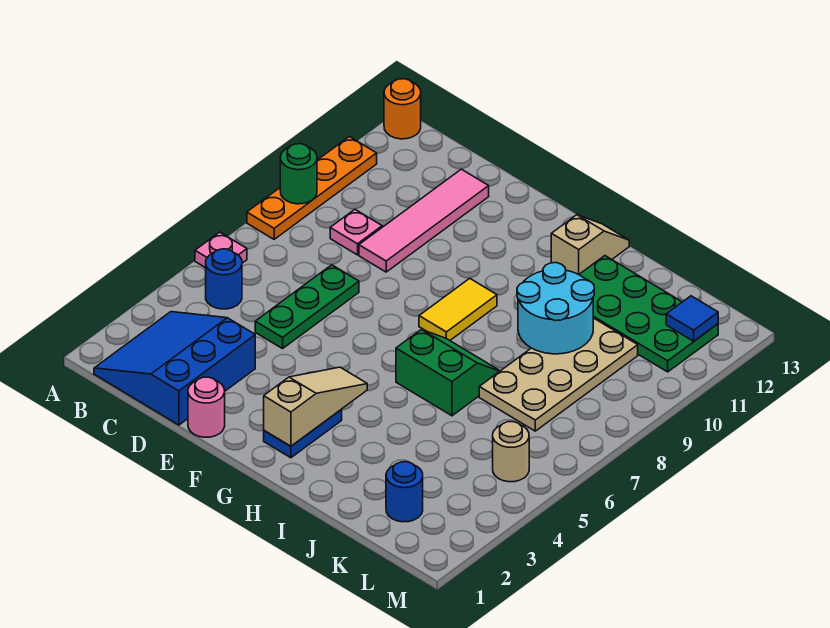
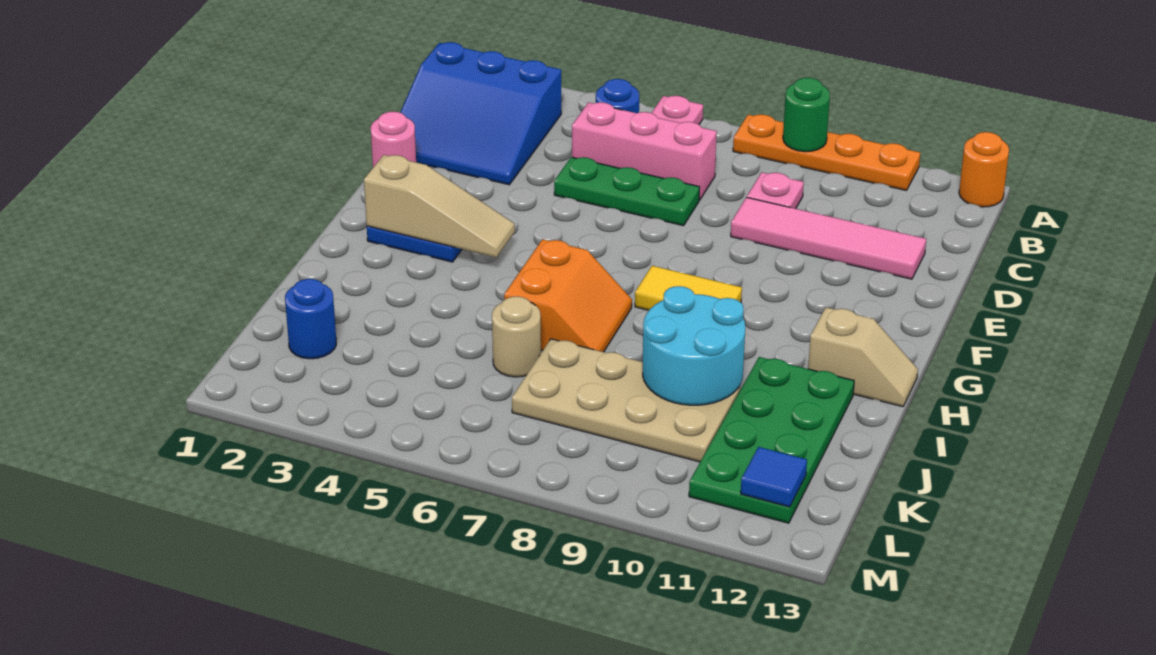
blue slope B1:D3 level 1 top D -> blue slope B1:D3 level 1 top B
none -> pink brick C5:C7 level 1
green slope H6:I7 level 1 top 6 -> orange slope H6:I7 level 1 top 6
tan round brick L5 level 1 -> tan round brick J6 level 1

